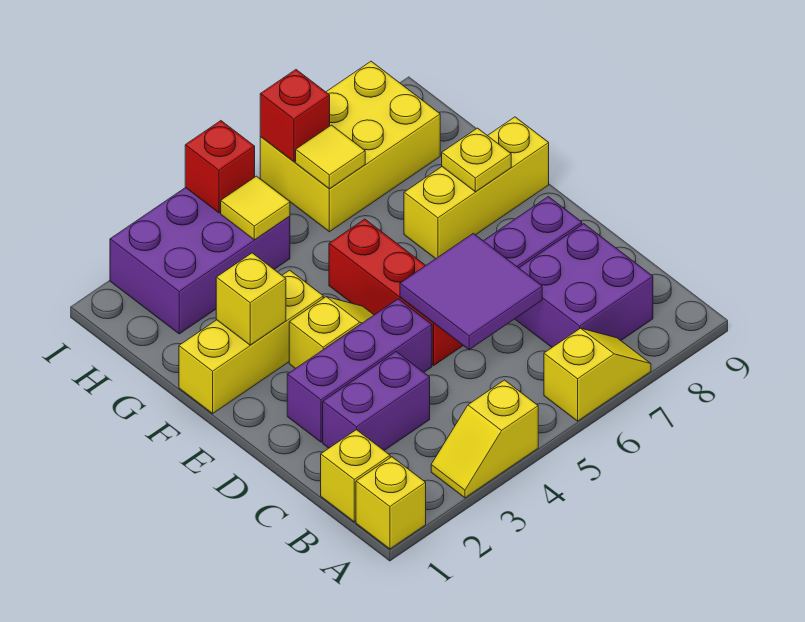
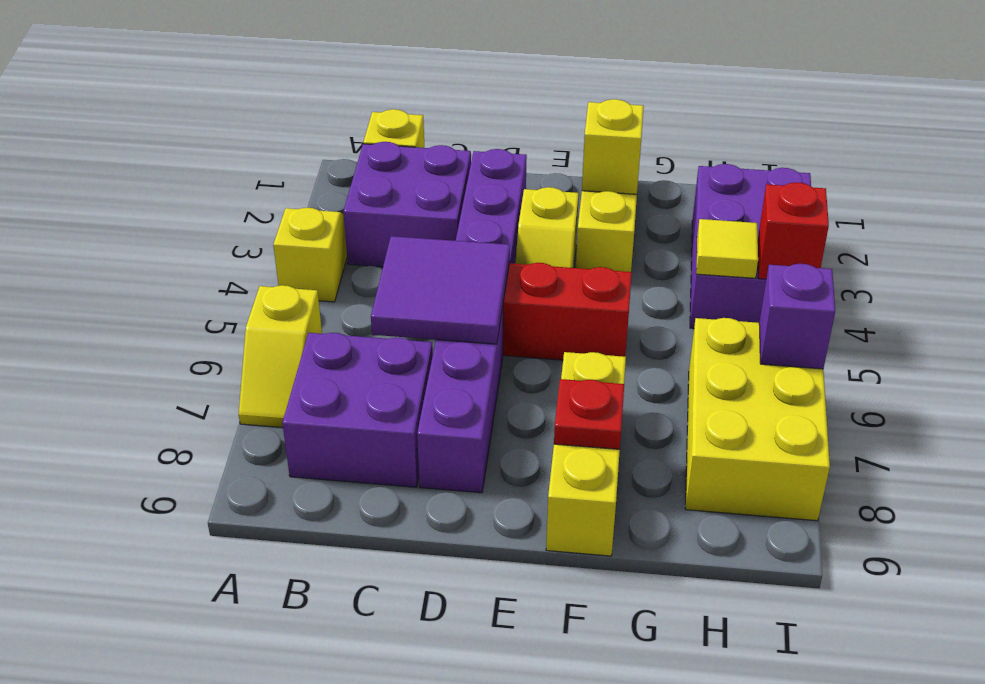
yellow brick A1 level 1 -> none
purple brick C2:C3 level 1 -> purple brick B2:C3 level 1
yellow plate F8 level 2 -> red plate F8 level 2
yellow tile H6 level 2 -> none
red brick I6 level 2 -> purple brick I6 level 2

